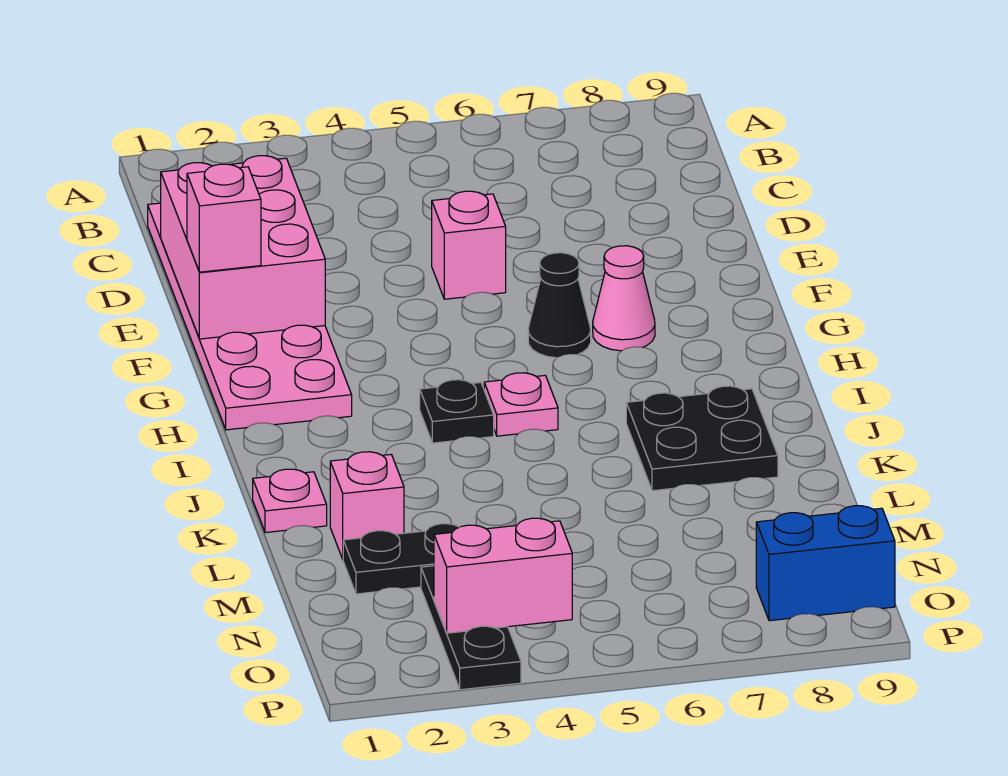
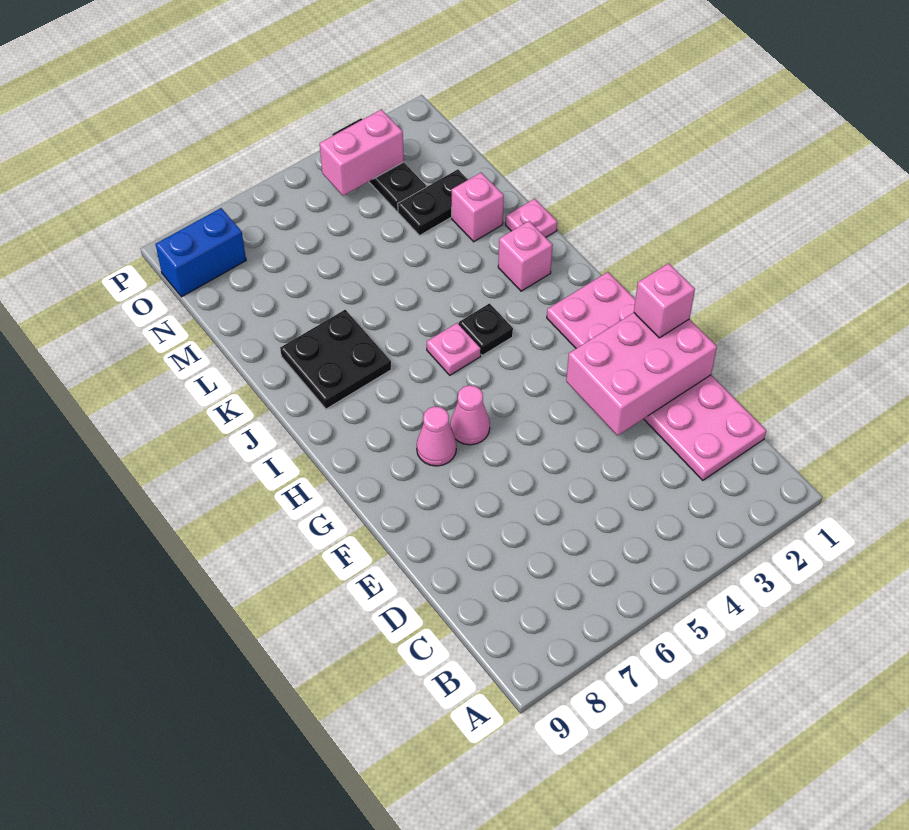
pink brick D1:F2 level 2 -> pink brick E1:F3 level 2
pink brick E5 level 1 -> pink brick J2 level 1
black cone G6 level 1 -> pink cone G6 level 1

